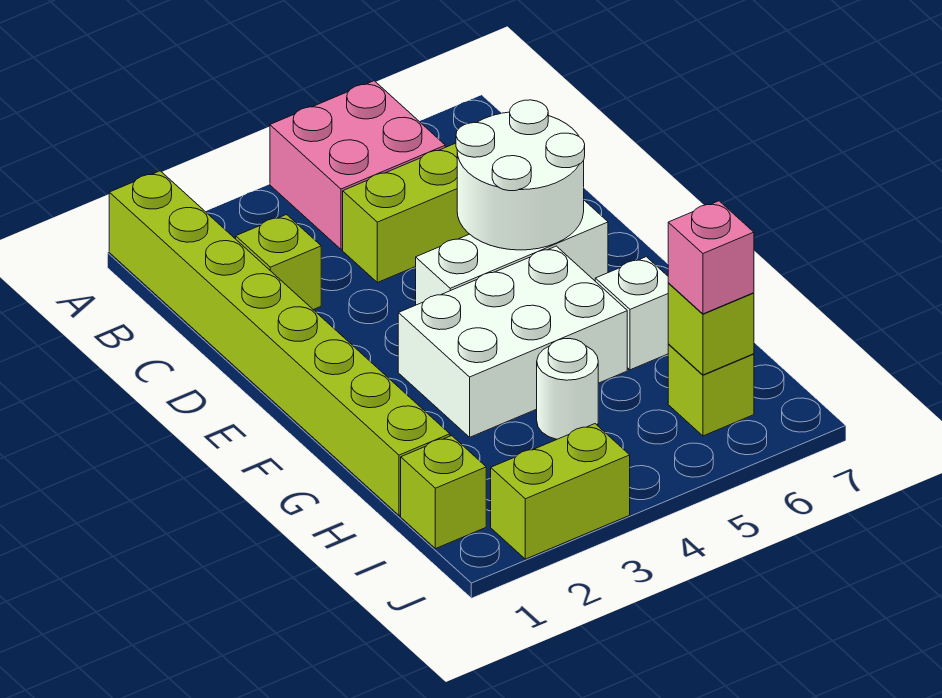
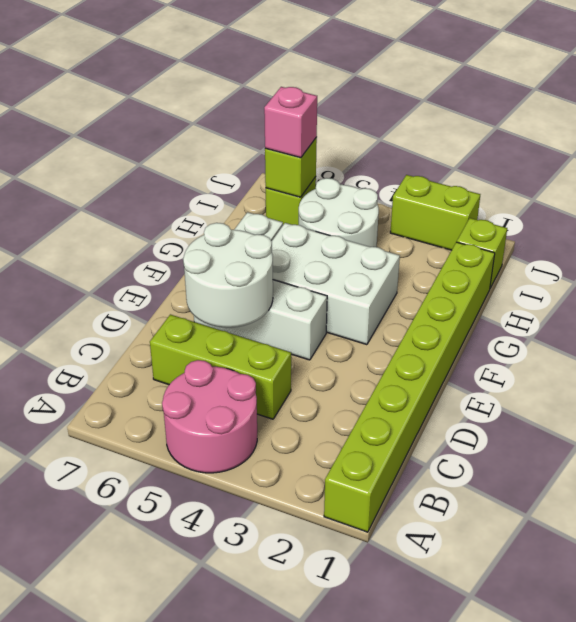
pink brick A4:B5 level 1 -> pink round brick A4:B5 level 1
lime brick C2 level 1 -> none
white round brick H4 level 1 -> white round brick H4:I5 level 1

